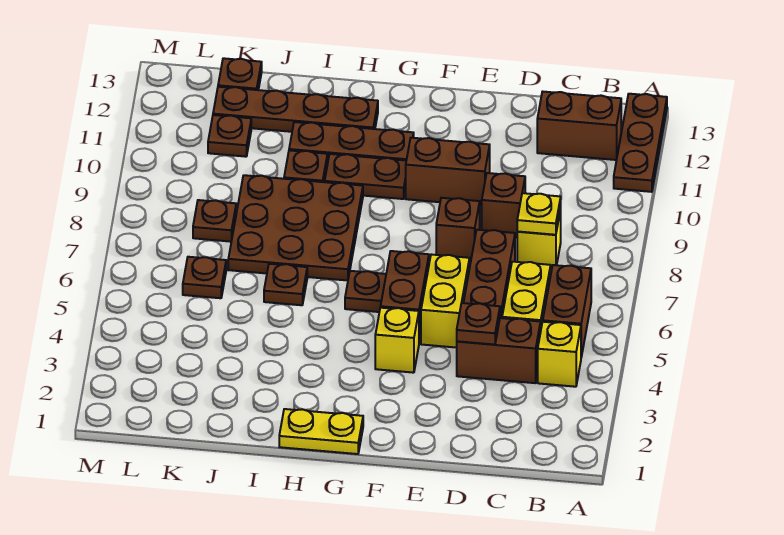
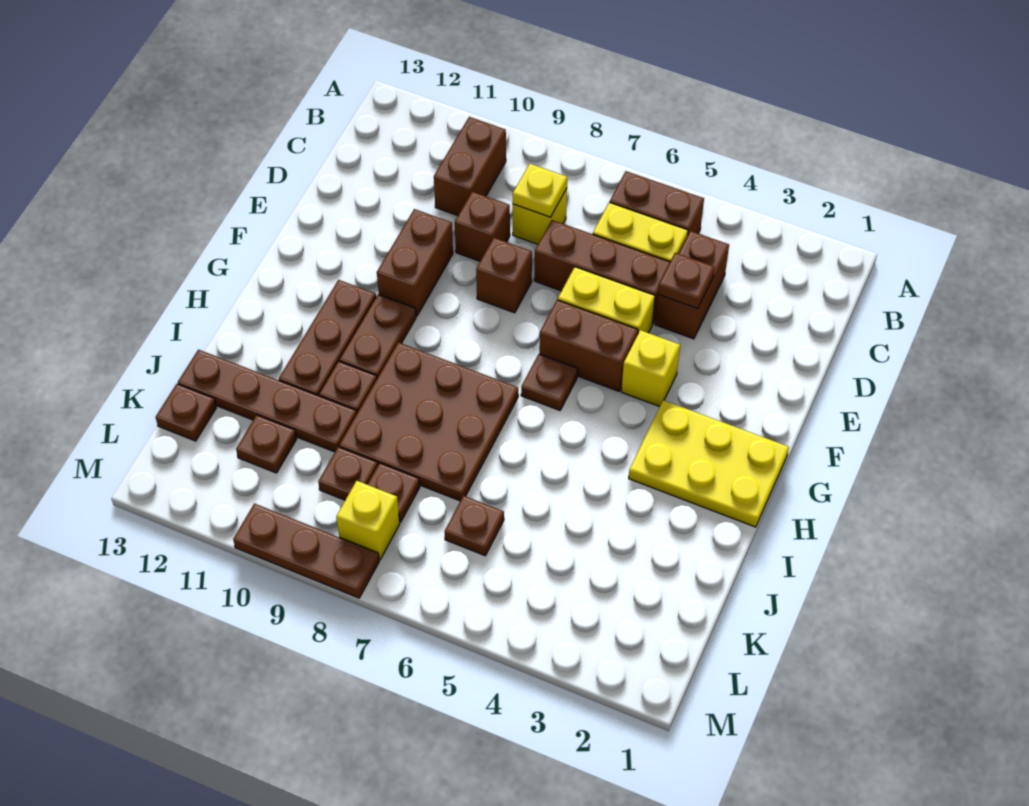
brown plate A11:A13 level 1 -> brown plate M8:M10 level 1
yellow brick B4 level 1 -> yellow brick L8 level 1
brown brick B12:C12 level 1 -> brown brick B10:C10 level 1
yellow plate G1:H1 level 1 -> yellow plate G1:H3 level 1
brown plate H12:K12 level 1 -> brown plate J10:J13 level 1
brown plate I6 level 1 -> brown plate K9 level 1

